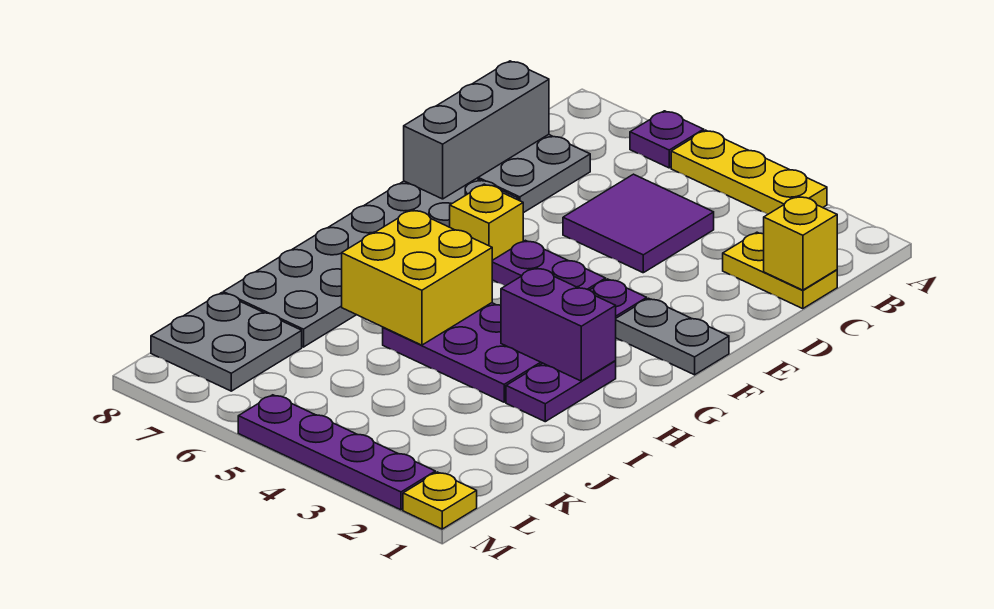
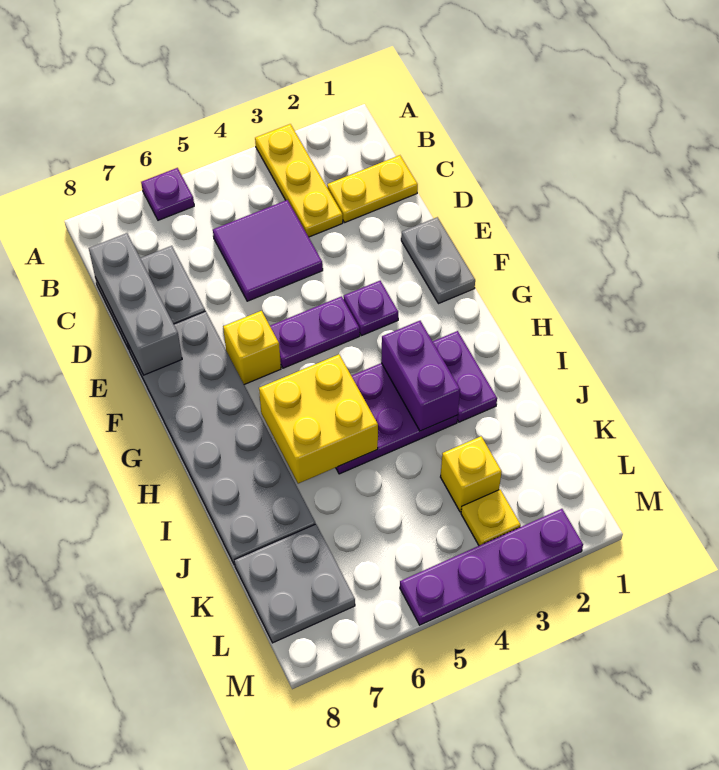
yellow plate A3:A5 level 1 -> yellow plate A3:C3 level 1
yellow brick C1 level 2 -> yellow brick K3 level 1
grey plate F1:F2 level 1 -> grey plate E1:F1 level 1
purple brick H2:H3 level 2 -> purple brick H3:I3 level 2
yellow plate M1 level 1 -> yellow plate L3 level 1

